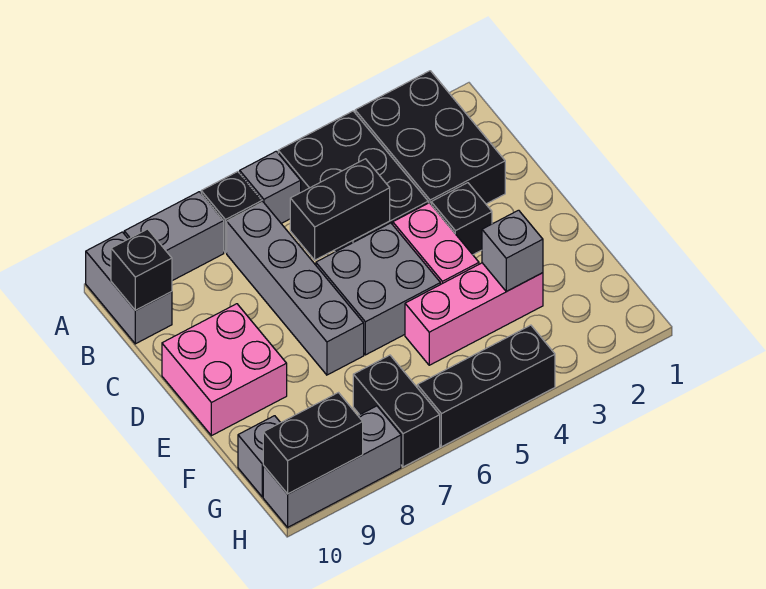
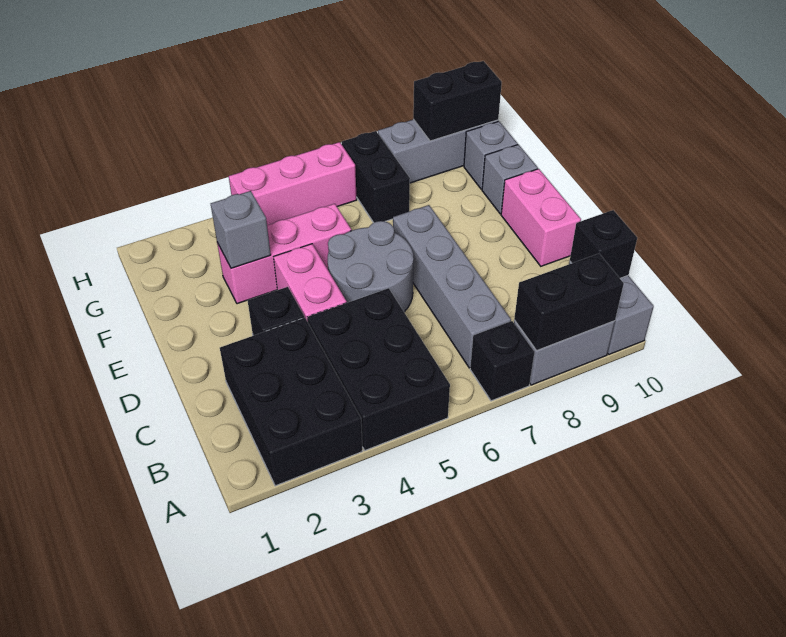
grey brick A6 level 1 -> grey brick F10 level 1
black brick C5:C6 level 2 -> black brick A8:A9 level 2
grey brick D5:E6 level 1 -> grey round brick D5:E6 level 1
pink brick D9:E10 level 1 -> pink brick D10:E10 level 1
black brick H4:H6 level 1 -> pink brick H4:H6 level 1

